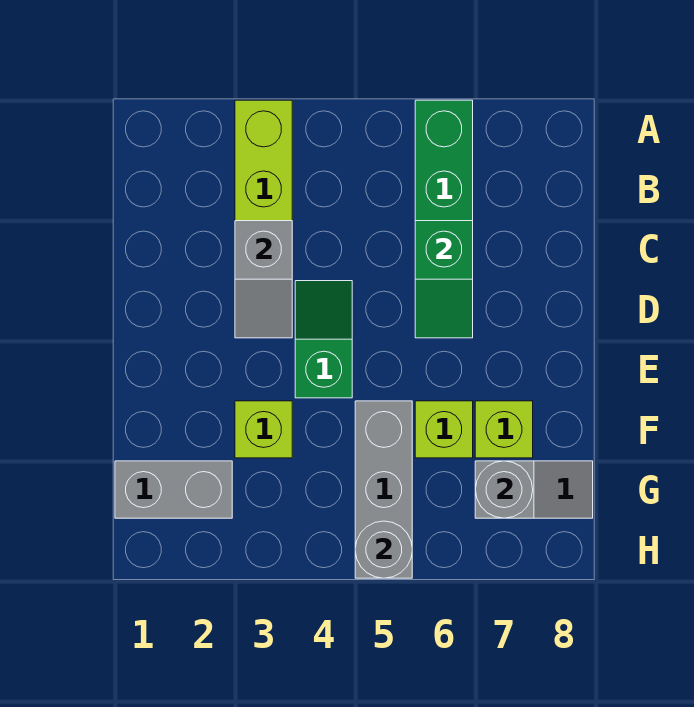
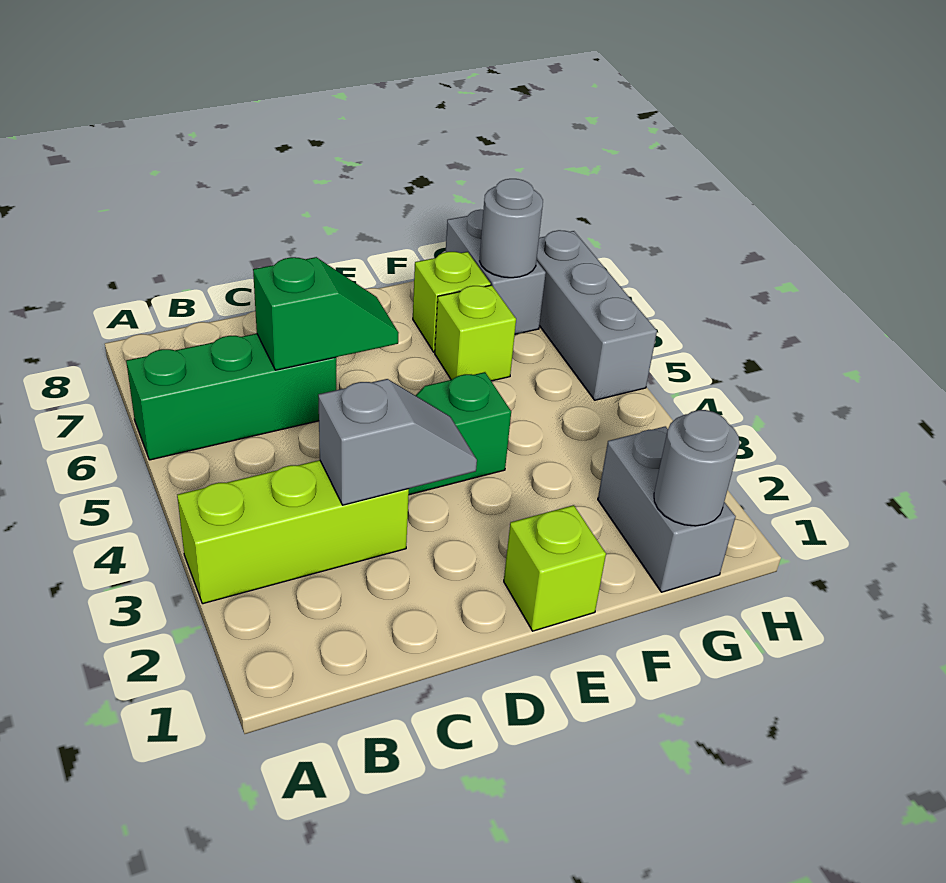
lime brick F3 level 1 -> lime brick E1 level 1
grey brick F5:H5 level 1 -> grey brick H5:H7 level 1
grey slope G7:G8 level 1 top 7 -> grey brick G7:G8 level 1
grey round brick H5 level 2 -> grey round brick G1 level 2

